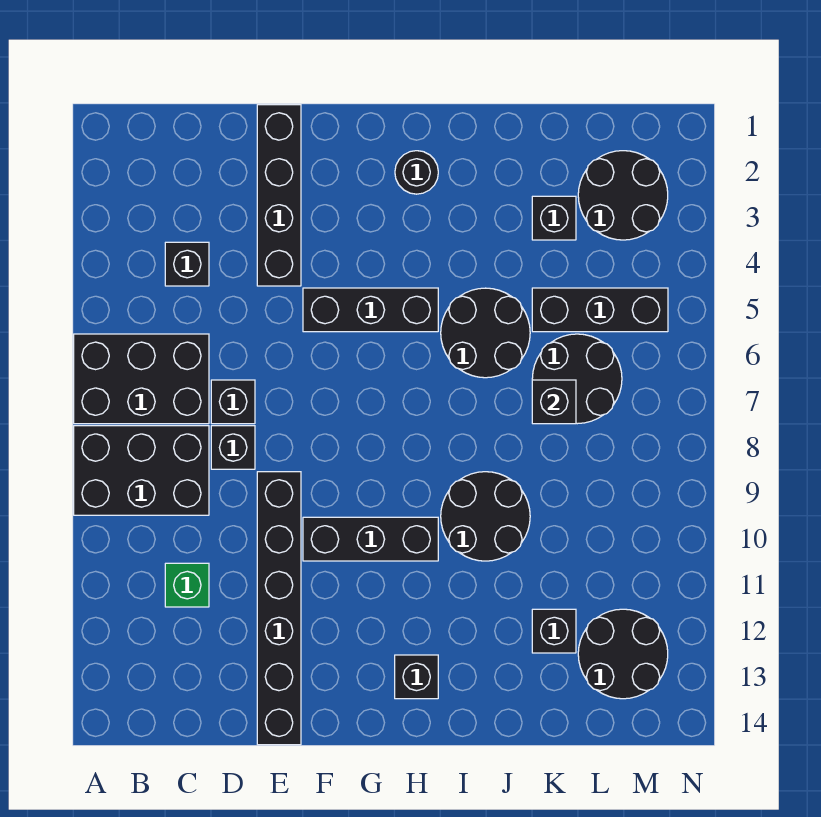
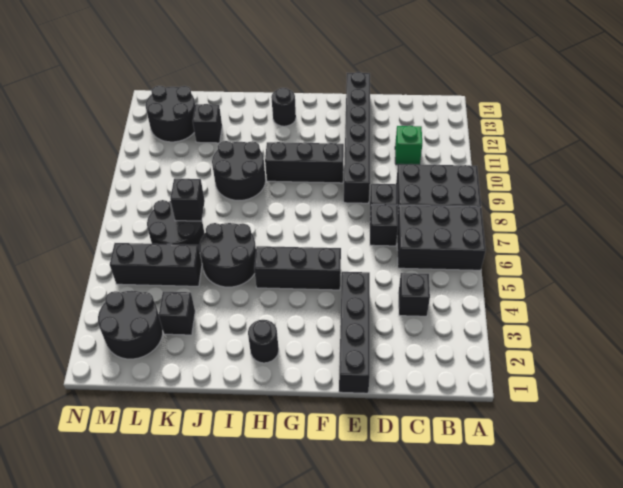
black brick H13 level 1 -> black round brick H13 level 1

